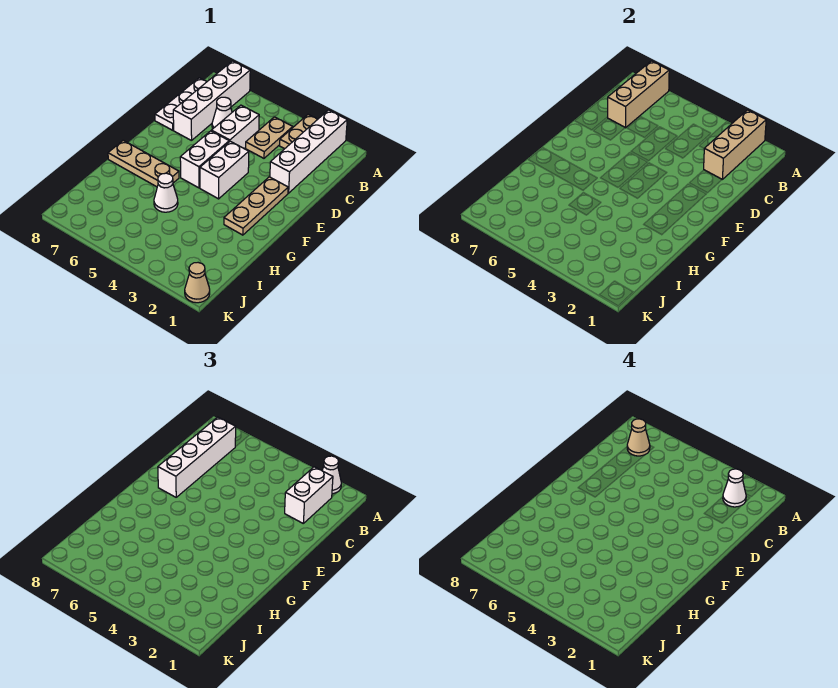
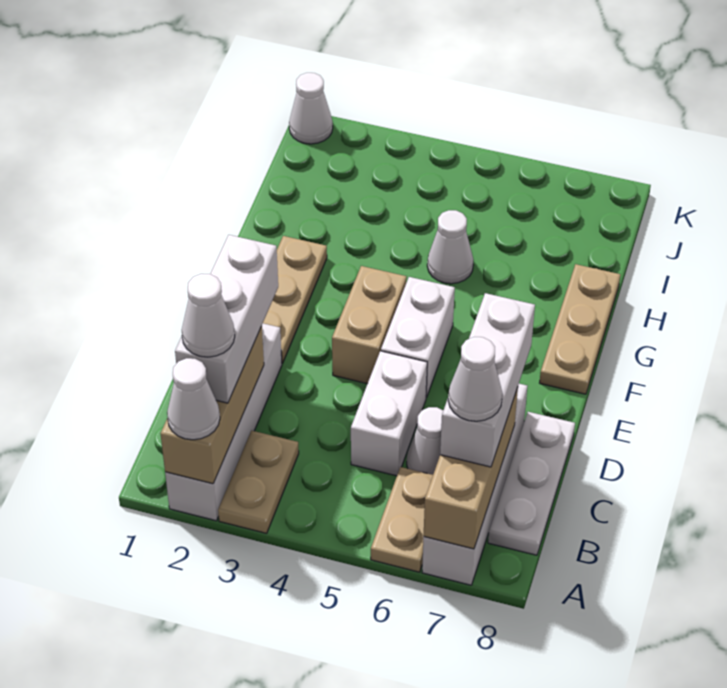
white brick B2:C2 level 3 -> white brick B2:D2 level 3
tan plate B4:C4 level 1 -> tan plate A6:B6 level 1
white brick B7:E7 level 3 -> white brick B7:D7 level 3
tan cone B7 level 4 -> white cone B7 level 4
white brick E4:F4 level 1 -> tan brick E4:F4 level 1
tan plate G6:G8 level 1 -> tan plate F8:H8 level 1
tan cone K1 level 1 -> white cone K1 level 1

